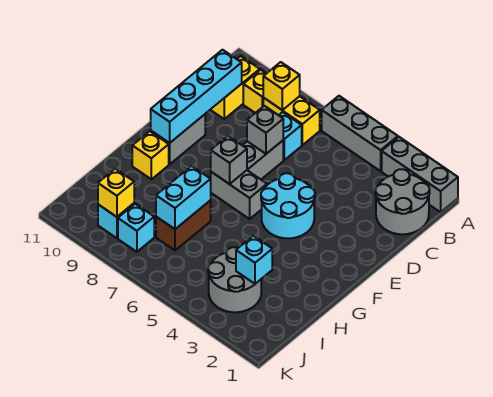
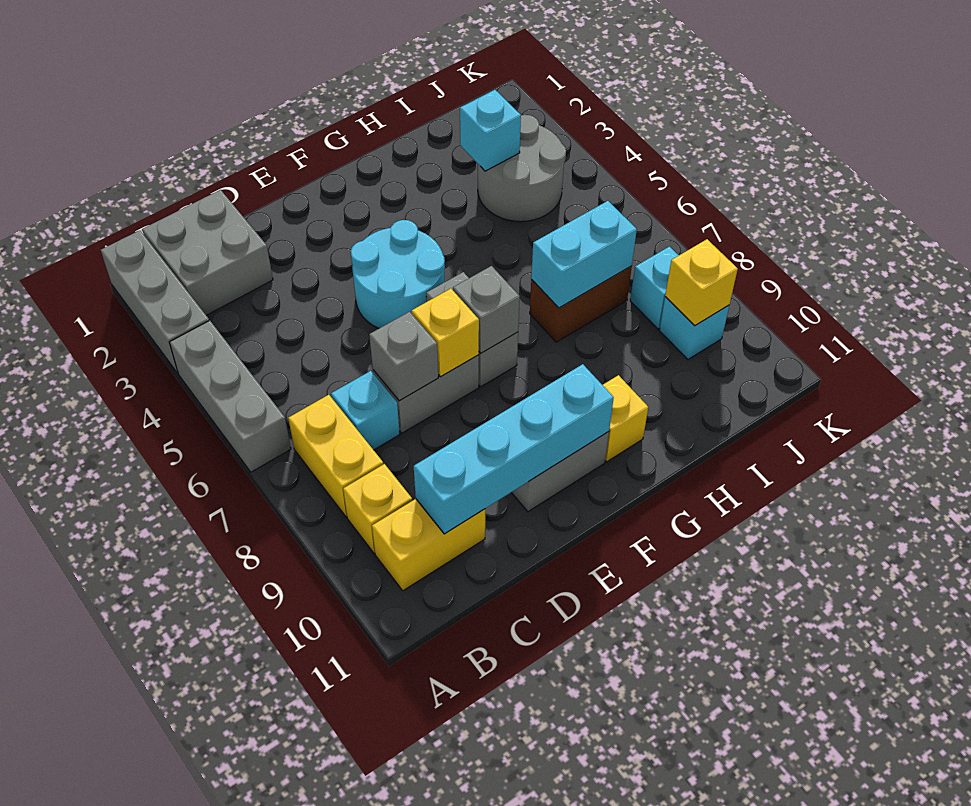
grey round brick B1:C2 level 1 -> grey brick B1:C2 level 1
yellow brick B8 level 2 -> yellow brick E7 level 2

